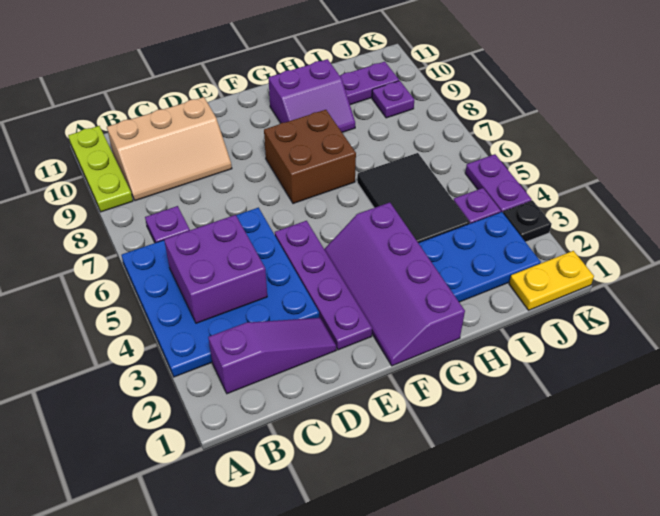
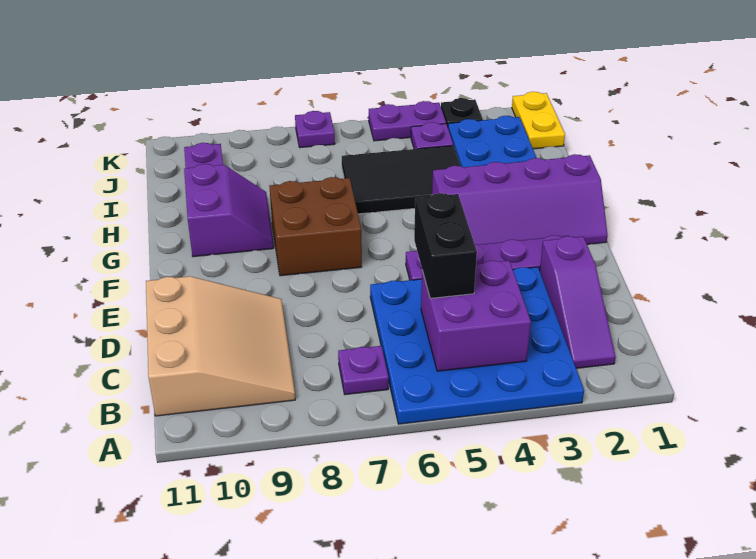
lime plate A9:A11 level 1 -> none
purple slope B2:D2 level 1 top B -> purple slope B2:D2 level 1 top D
tan slope B9:D10 level 1 top 10 -> tan slope B9:D11 level 1 top 11
none -> black brick C5:D5 level 3
purple plate J9 level 1 -> purple plate K7 level 1

